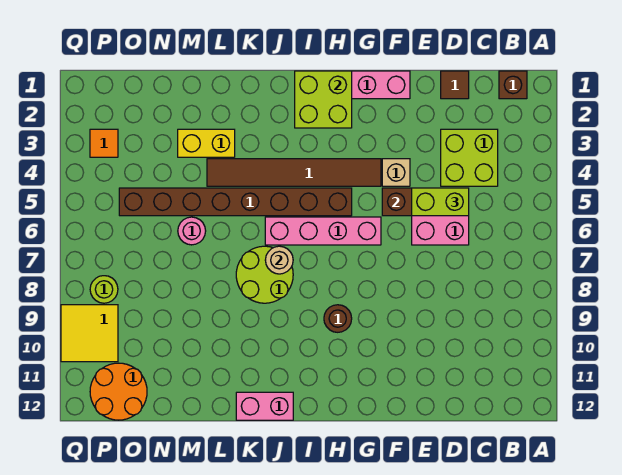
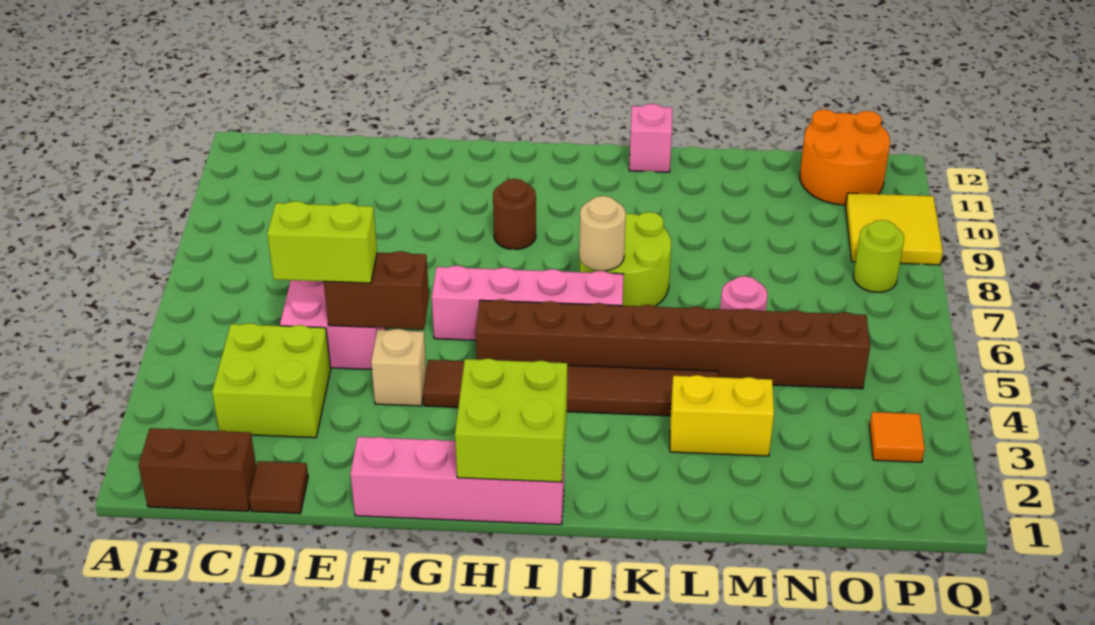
brown brick B1 level 1 -> brown brick B1:C1 level 1
pink brick J12:K12 level 1 -> pink brick K12 level 1

